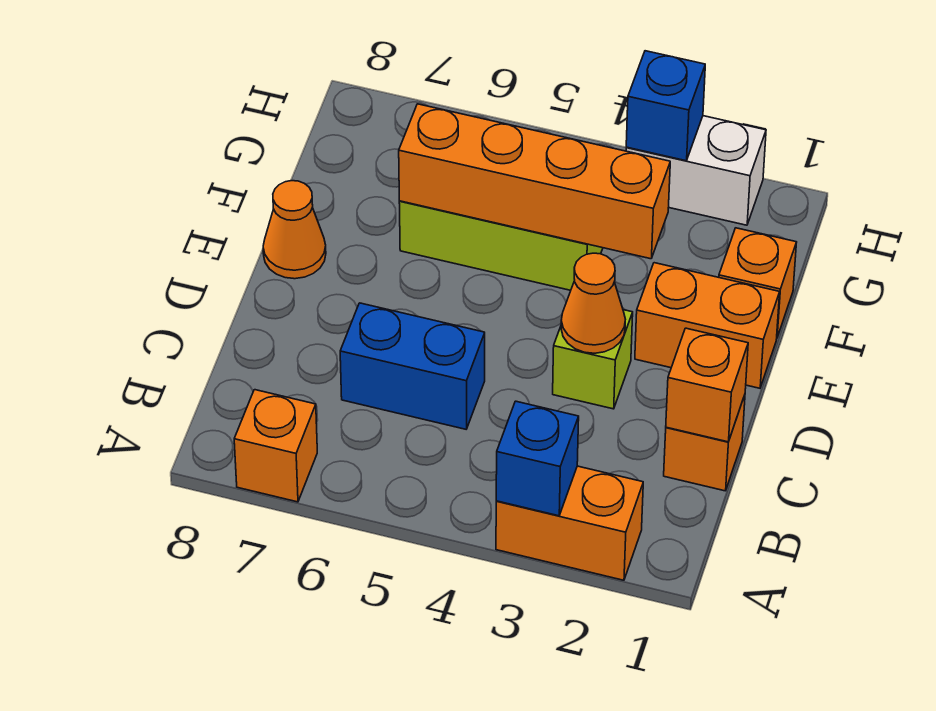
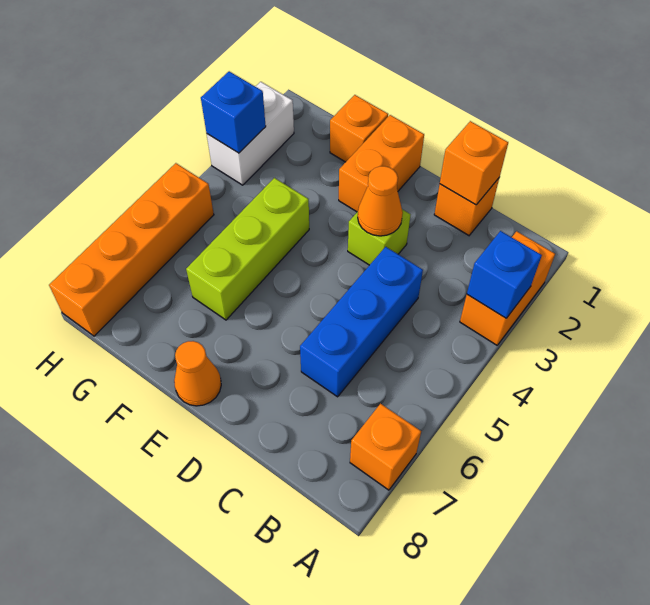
blue brick C5:C6 level 1 -> blue brick C4:C6 level 1
orange brick F3:F6 level 2 -> orange brick H5:H8 level 1

